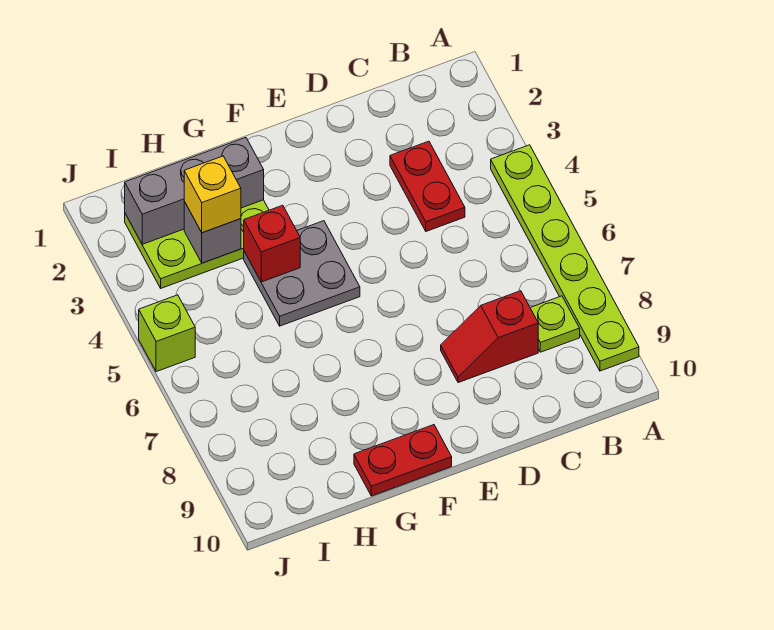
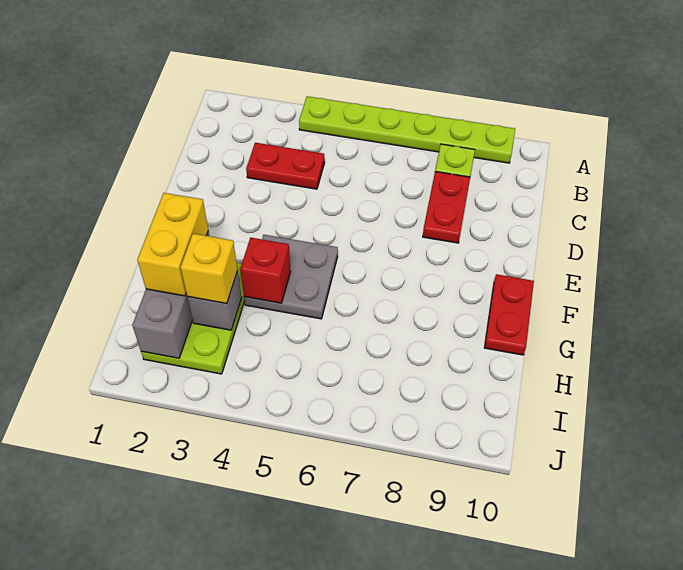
red slope C8:D8 level 1 top C -> red plate C8:D8 level 1
none -> yellow brick G2:H2 level 3
lime brick J5 level 1 -> none

